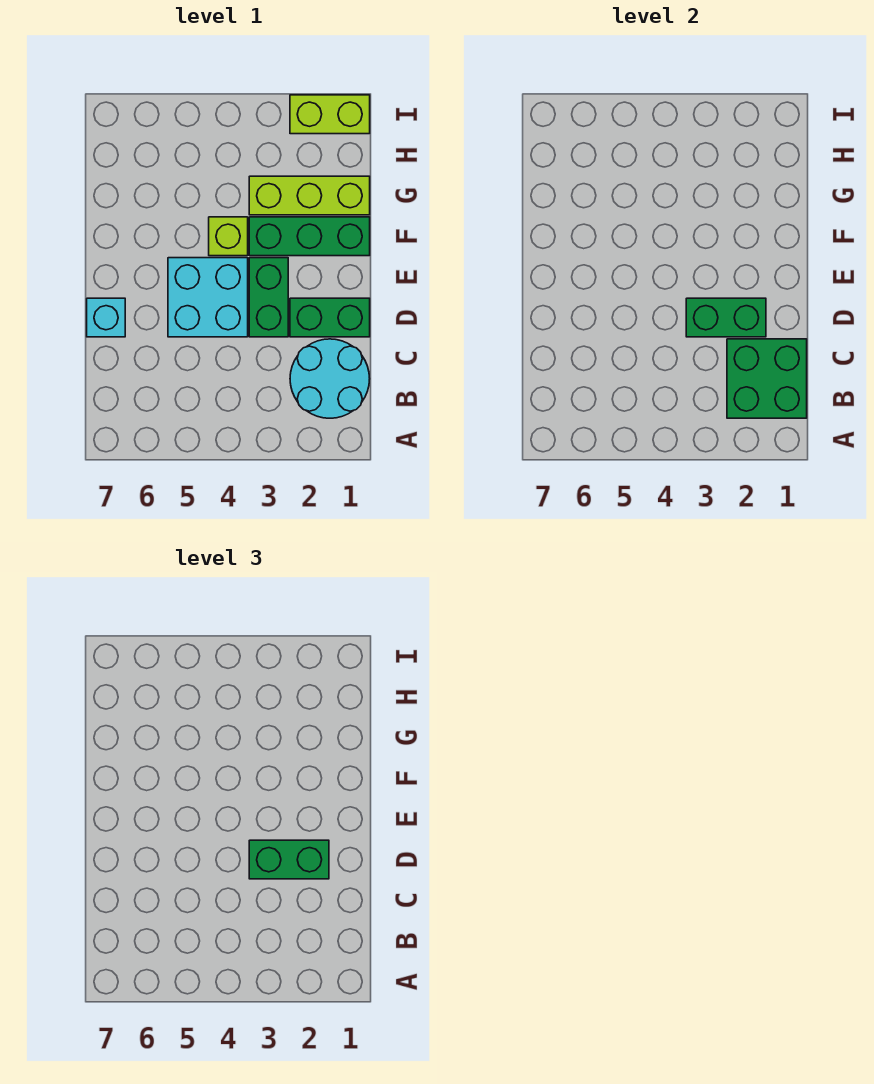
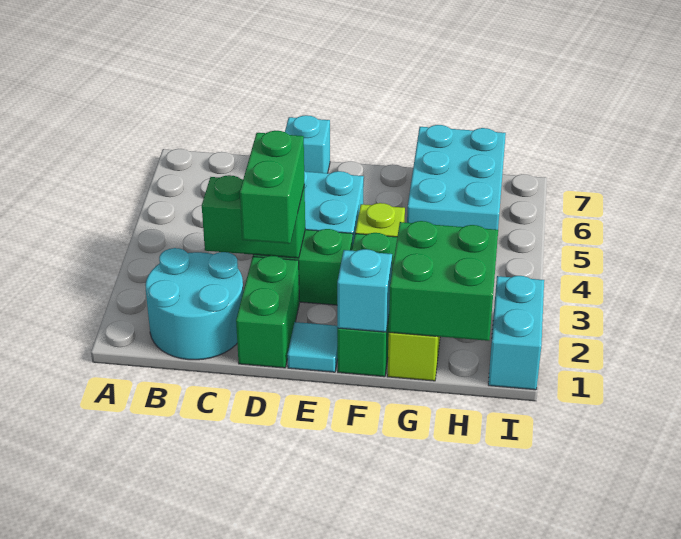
green brick B1:C2 level 2 -> green brick G1:H2 level 2
green brick D2:D3 level 2 -> green brick C3:D3 level 2
none -> cyan tile E1 level 1
none -> cyan brick F1 level 2
none -> cyan brick G5:H7 level 1
lime brick I1:I2 level 1 -> cyan brick I1:I2 level 1

